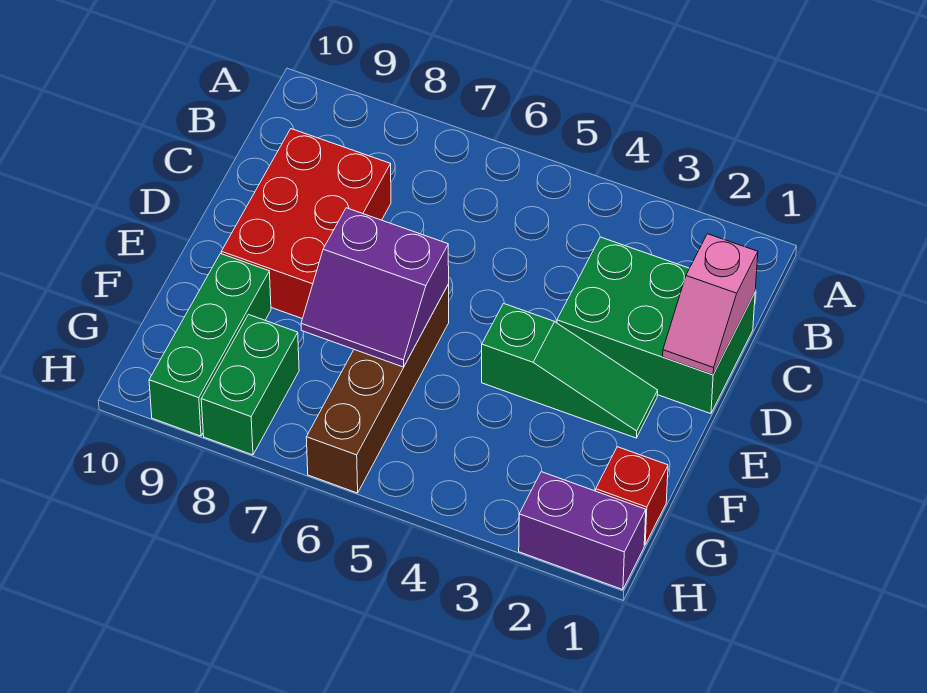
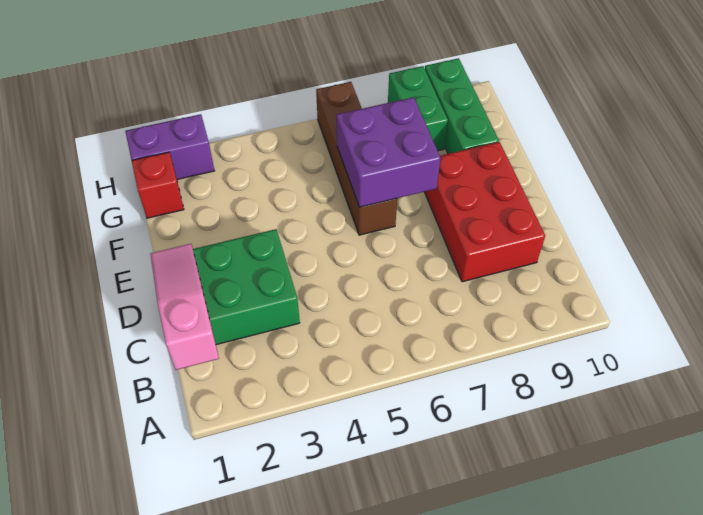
pink slope C1:D1 level 2 top C -> pink slope B1:D1 level 2 top B
green slope E2:E4 level 1 top 4 -> none
purple slope E6:F7 level 2 top E -> purple brick E6:F7 level 2

